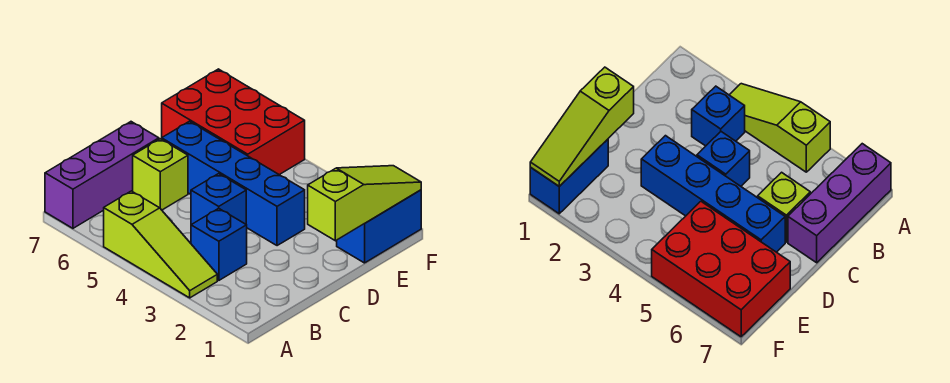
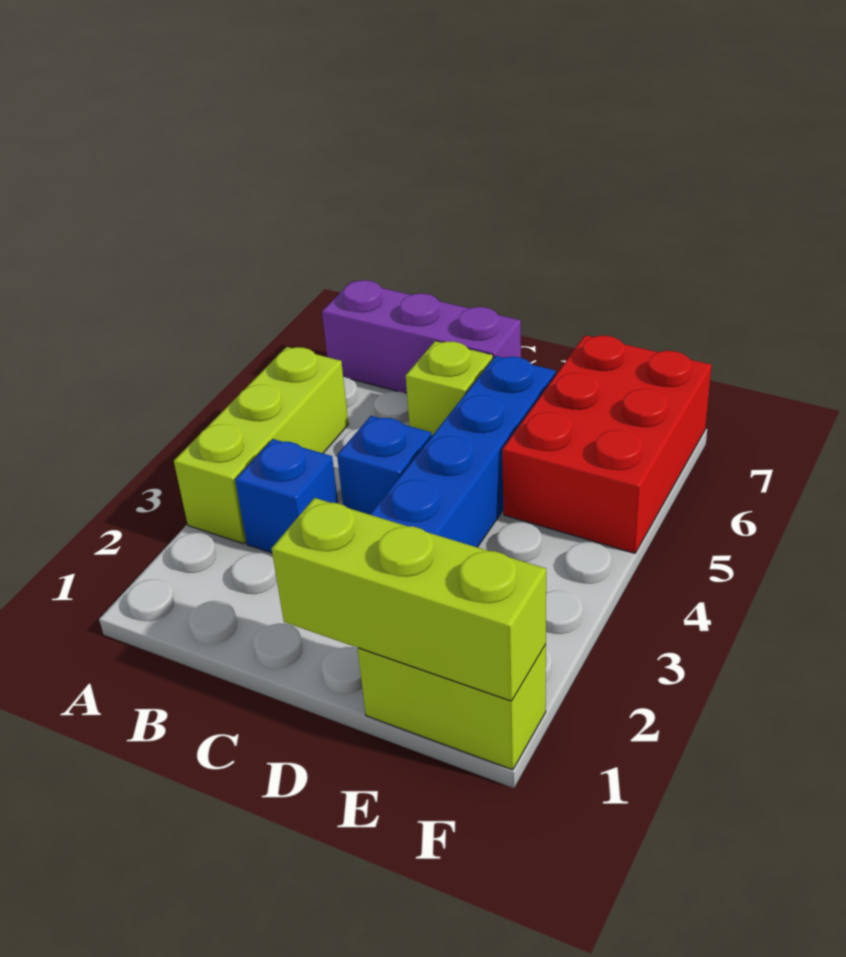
lime slope A3:A5 level 1 top 5 -> lime brick A3:A5 level 1
lime slope D1:F1 level 2 top D -> lime brick D1:F1 level 2
blue brick E1:F1 level 1 -> lime brick E1:F1 level 1

